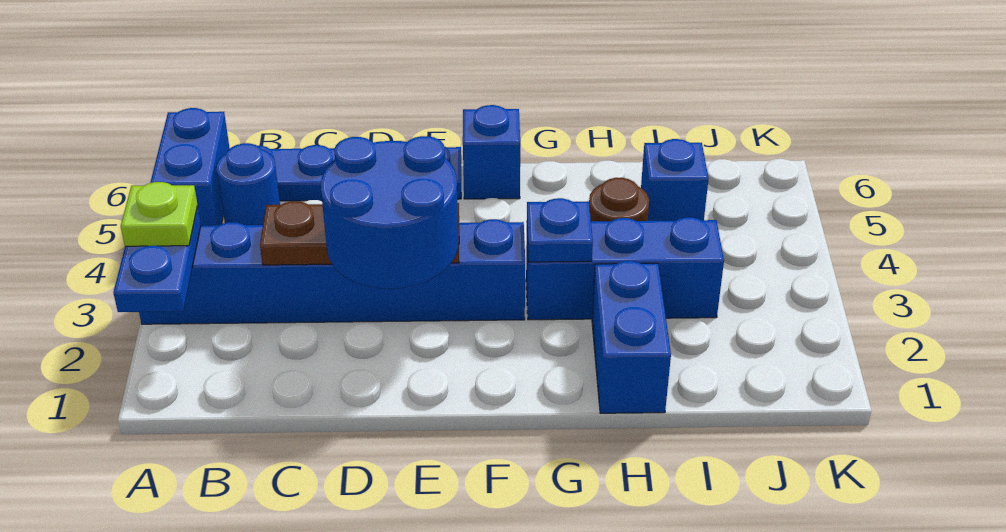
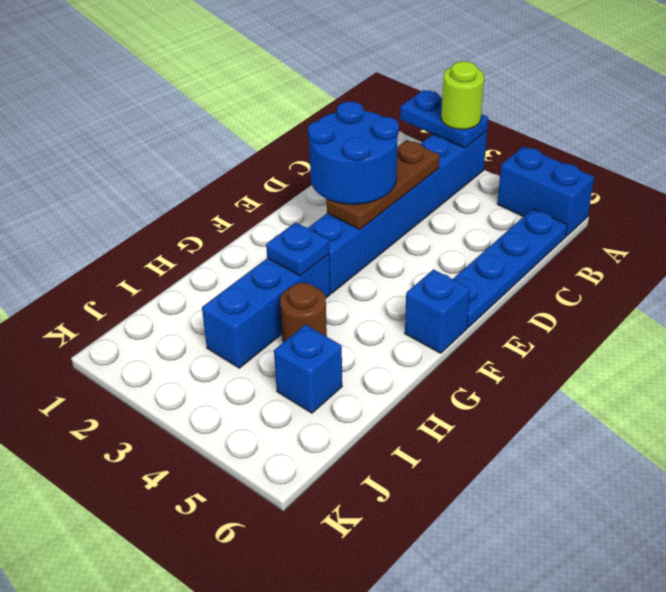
lime plate A3 level 3 -> lime round brick A3 level 3
blue round brick B5 level 1 -> none
blue brick H1:H2 level 1 -> none

